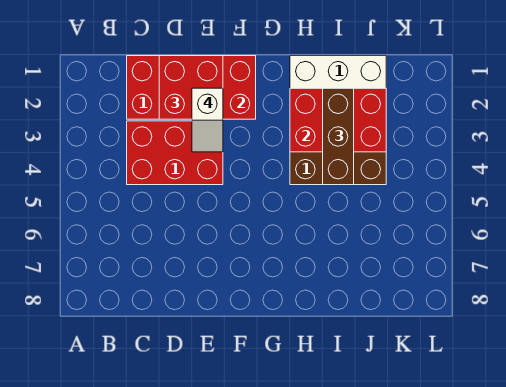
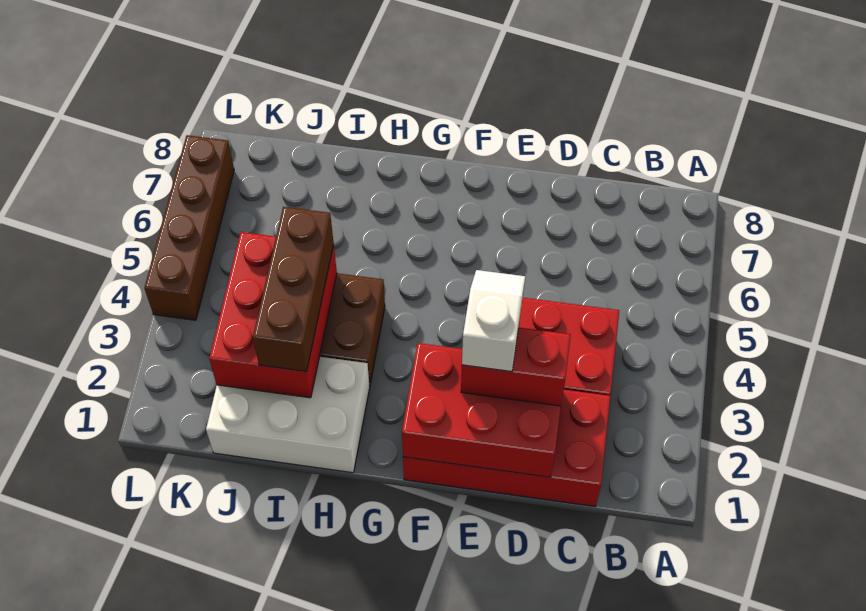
red brick D1:E2 level 3 -> red brick D2:E2 level 3
red brick H2:J3 level 2 -> red brick I2:J4 level 2
none -> brown brick L4:L7 level 1

